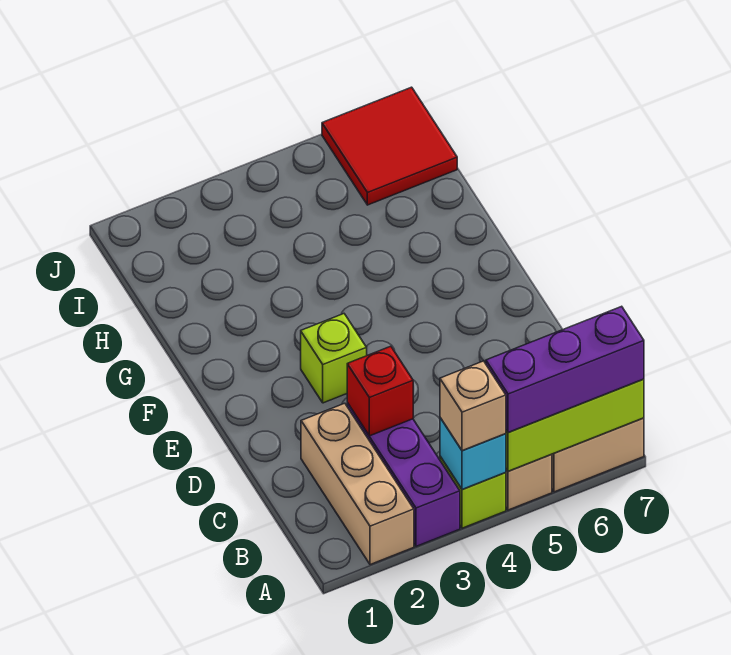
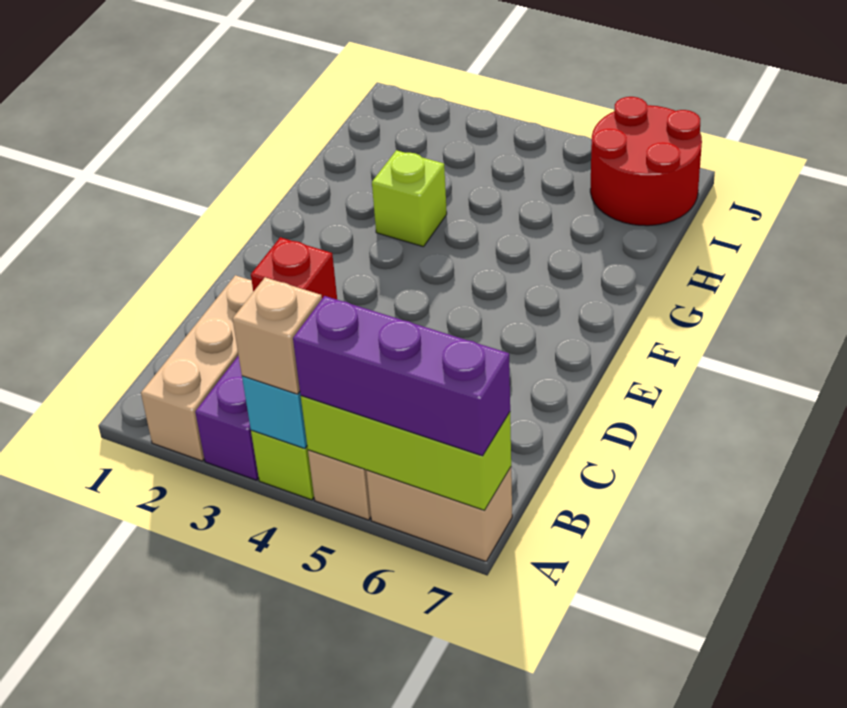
lime brick E3 level 1 -> lime brick G3 level 1
red tile I6:J7 level 1 -> red round brick I6:J7 level 1

